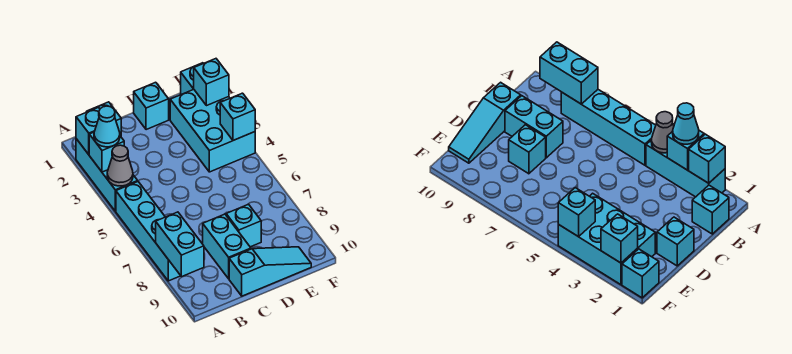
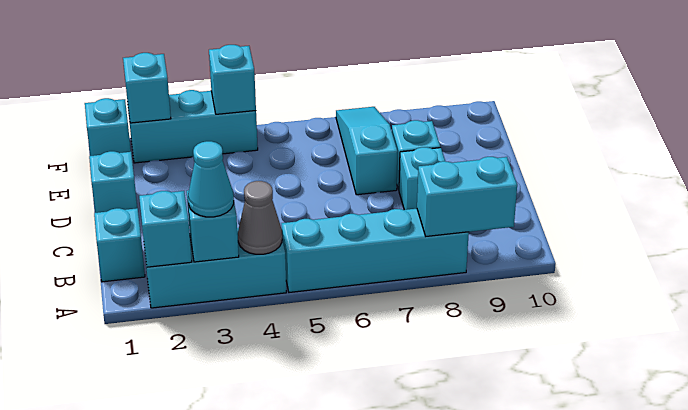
cyan brick C8:C9 level 1 -> cyan brick C8 level 1
cyan slope C10:E10 level 1 top C -> cyan slope D7:F7 level 1 top D
cyan brick E2:F4 level 1 -> cyan brick F2:F4 level 1

